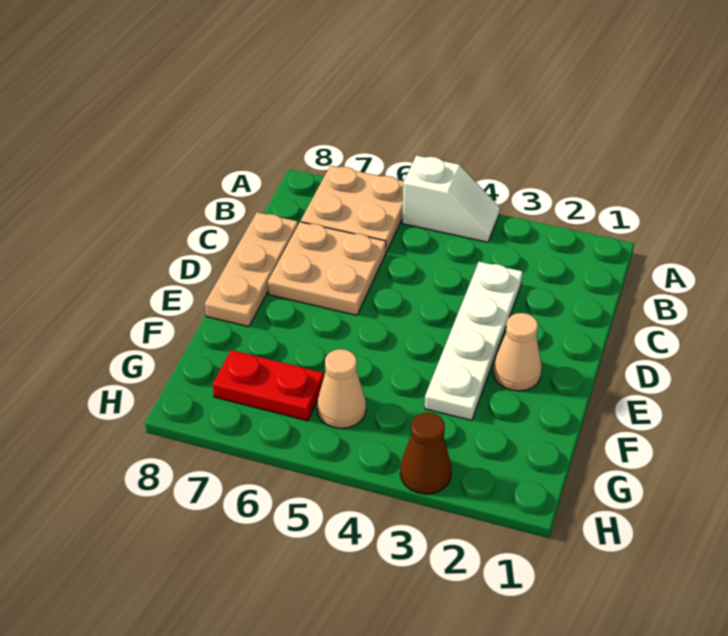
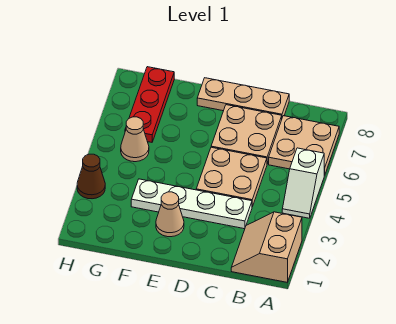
none -> tan slope A1:B2 level 1 top A
none -> tan plate C4:D5 level 1
red plate G6:G7 level 1 -> red plate G6:G8 level 1

